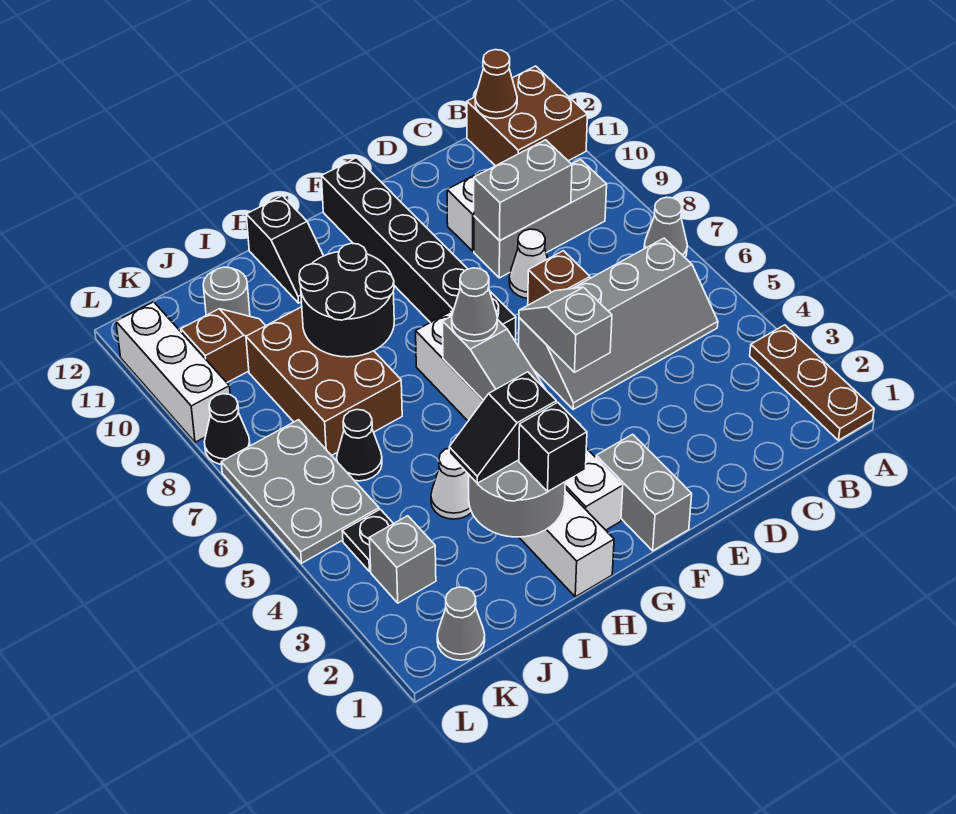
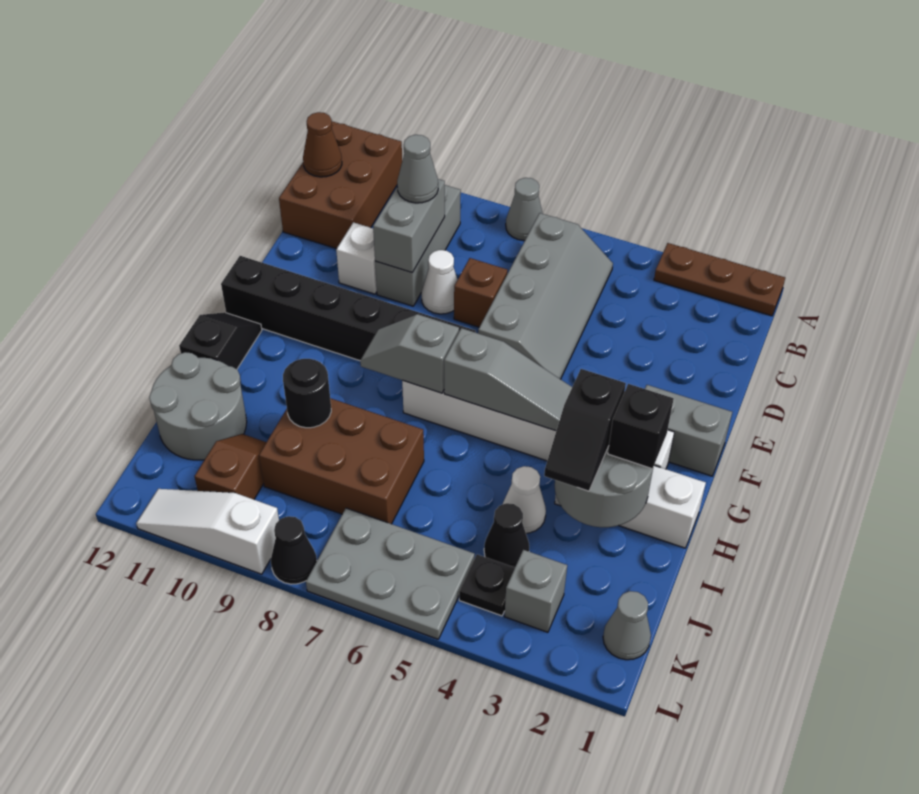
brown brick A11:B12 level 1 -> brown brick A11:C12 level 1
grey slope E5:E6 level 2 top 5 -> grey slope G7:G8 level 2 top 7
grey cone G6 level 3 -> grey cone C9 level 3
black round brick H8:I9 level 2 -> black round brick I9 level 2
black slope H11:H12 level 1 top 12 -> black slope G12:H12 level 1 top H
black cone J6 level 1 -> black cone J4 level 1
grey round brick J11 level 1 -> grey round brick I11:J12 level 1
white brick L9:L11 level 1 -> white slope L9:L11 level 1 top 9

